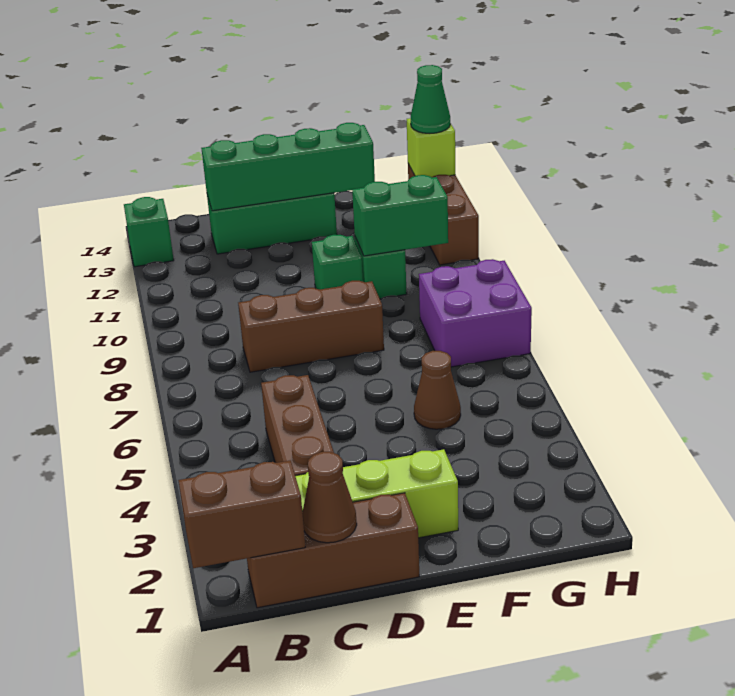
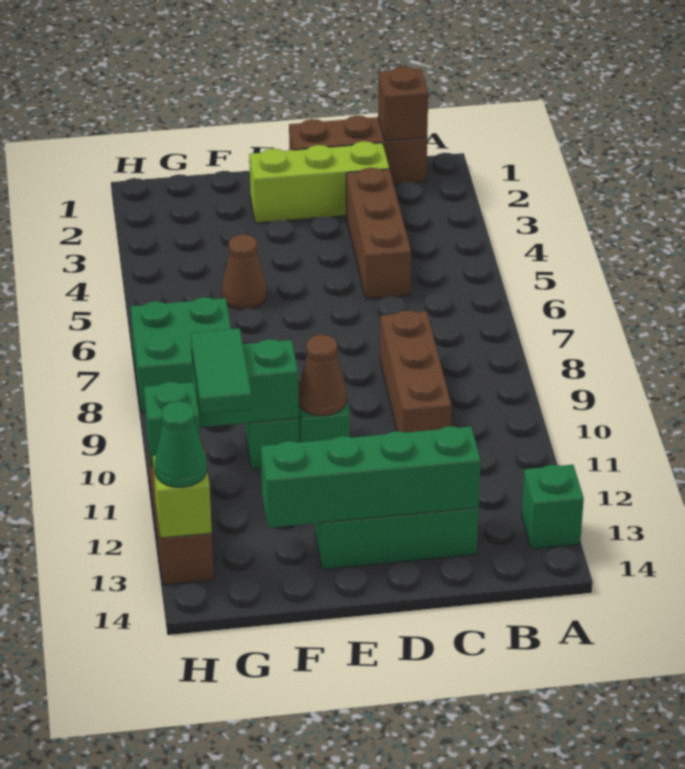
brown brick A1:B1 level 2 -> brown brick B1 level 2
brown cone C1 level 2 -> brown cone E10 level 2
brown brick C8:E8 level 1 -> brown brick C8:C10 level 1
purple brick G7:H8 level 1 -> green brick G7:H8 level 1
none -> green tile G10:G11 level 3
none -> green brick H11 level 2

